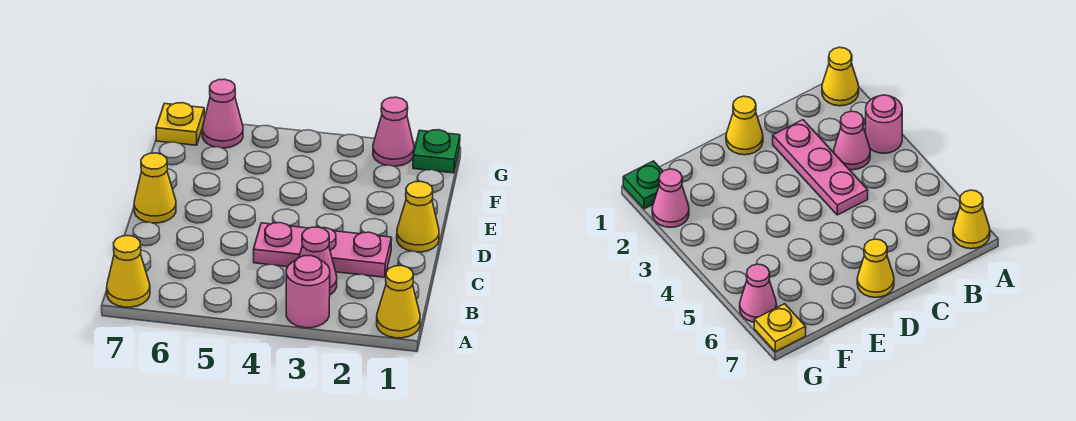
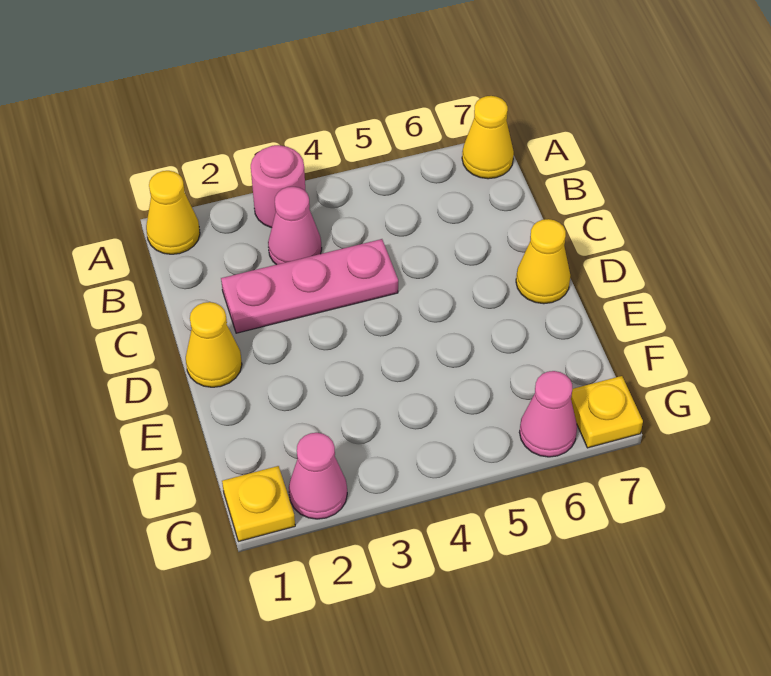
green plate G1 level 1 -> yellow plate G1 level 1

